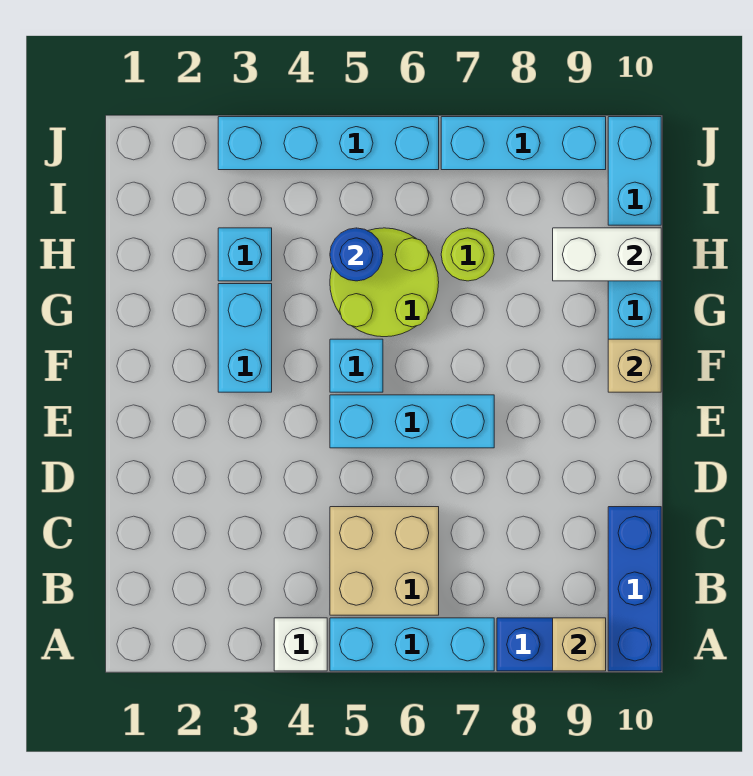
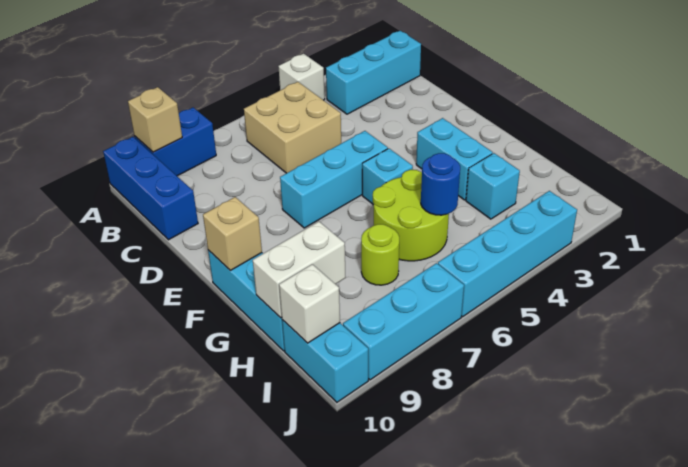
cyan brick A5:A7 level 1 -> cyan brick B1:B3 level 1
none -> white brick I10 level 2

